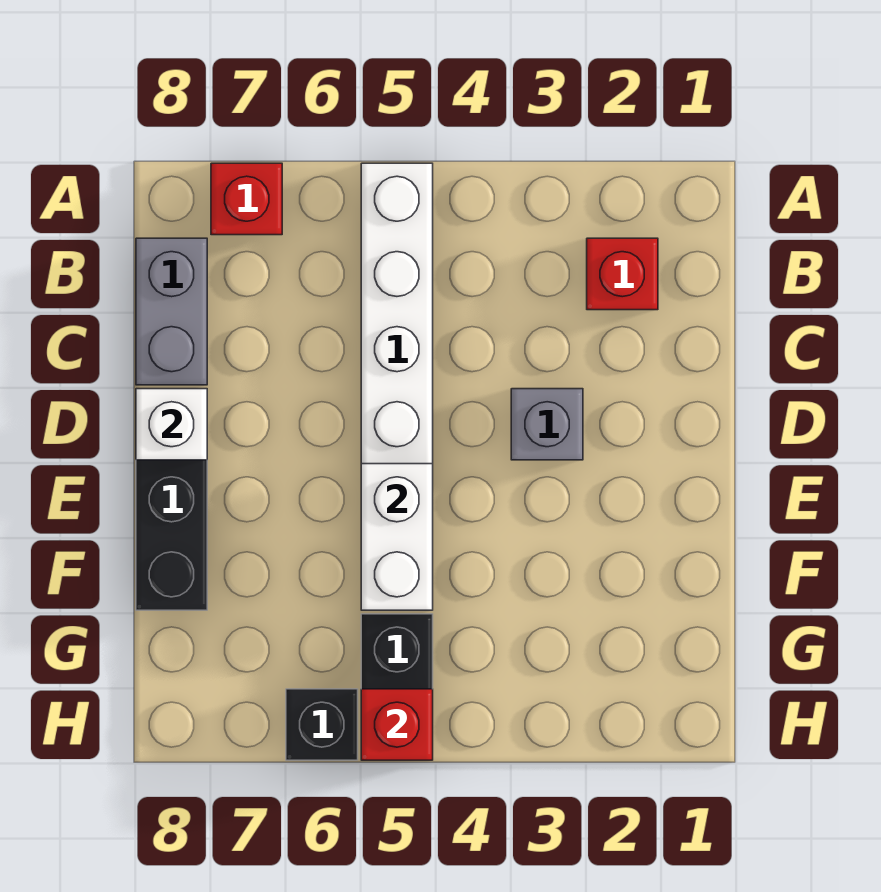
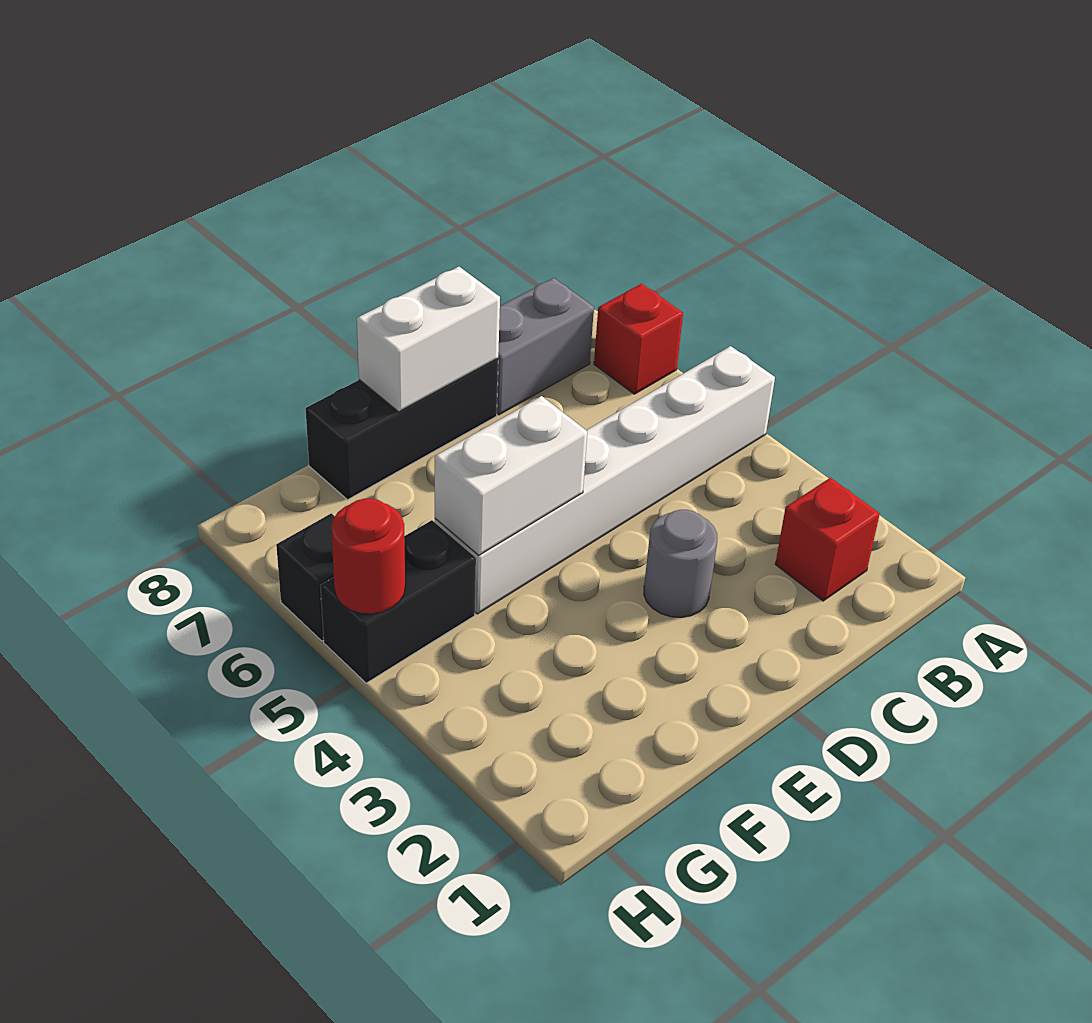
grey brick D3 level 1 -> grey round brick D3 level 1
white brick D8 level 2 -> white brick D8:E8 level 2
red brick H5 level 2 -> red round brick H5 level 2

